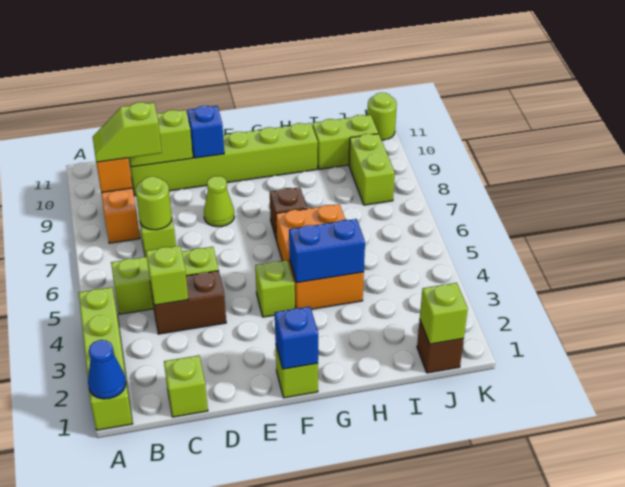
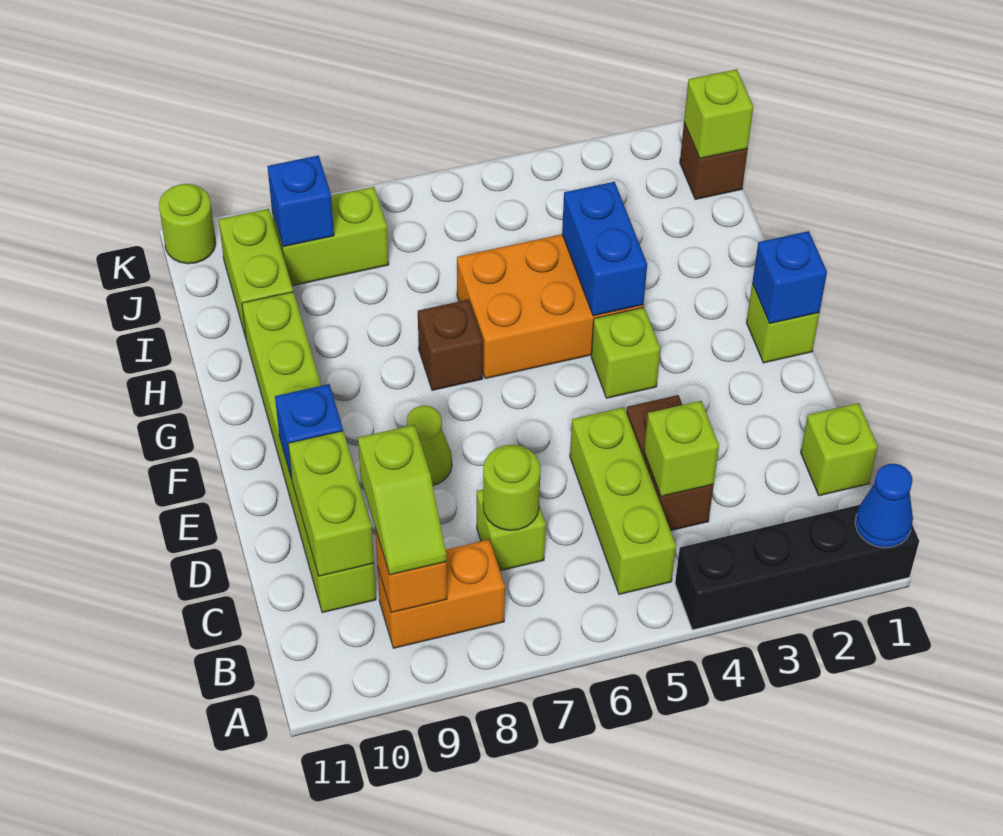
lime brick A1:A4 level 1 -> black brick A1:A4 level 1
none -> blue brick J9 level 2

